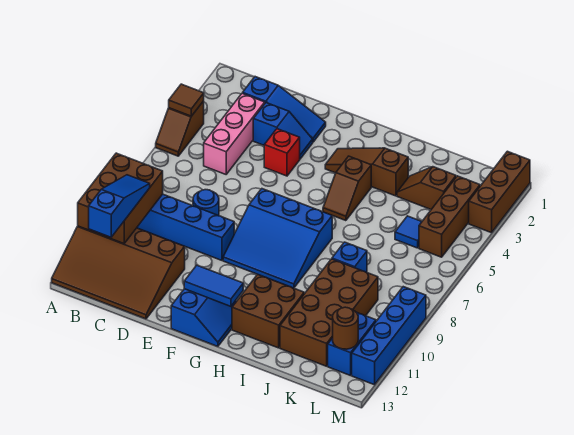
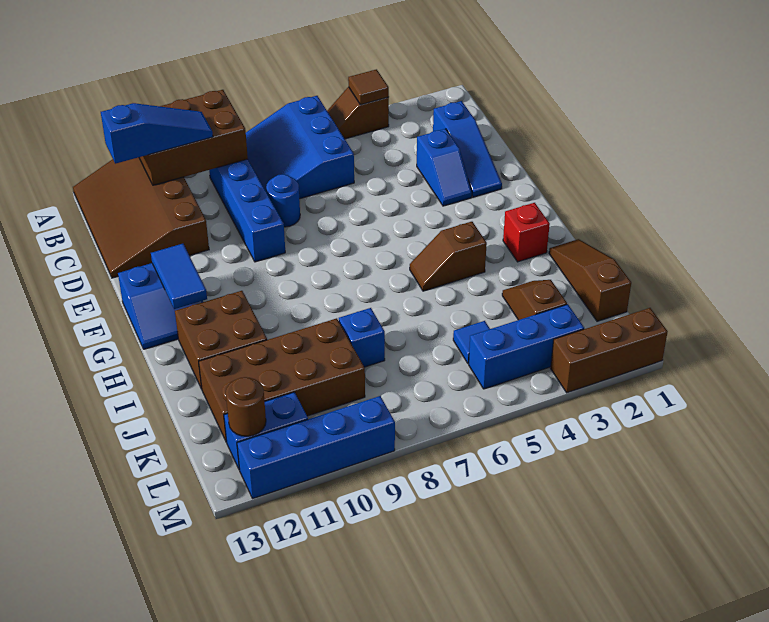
pink brick C3:C5 level 1 -> none
red brick E4 level 1 -> red brick H2 level 1
blue slope F7:H9 level 1 top 7 -> blue slope A6:C8 level 1 top 6
brown slope G3:I3 level 1 top I -> brown slope I1:K1 level 1 top K
brown brick L3:L5 level 1 -> blue brick L3:L5 level 1

